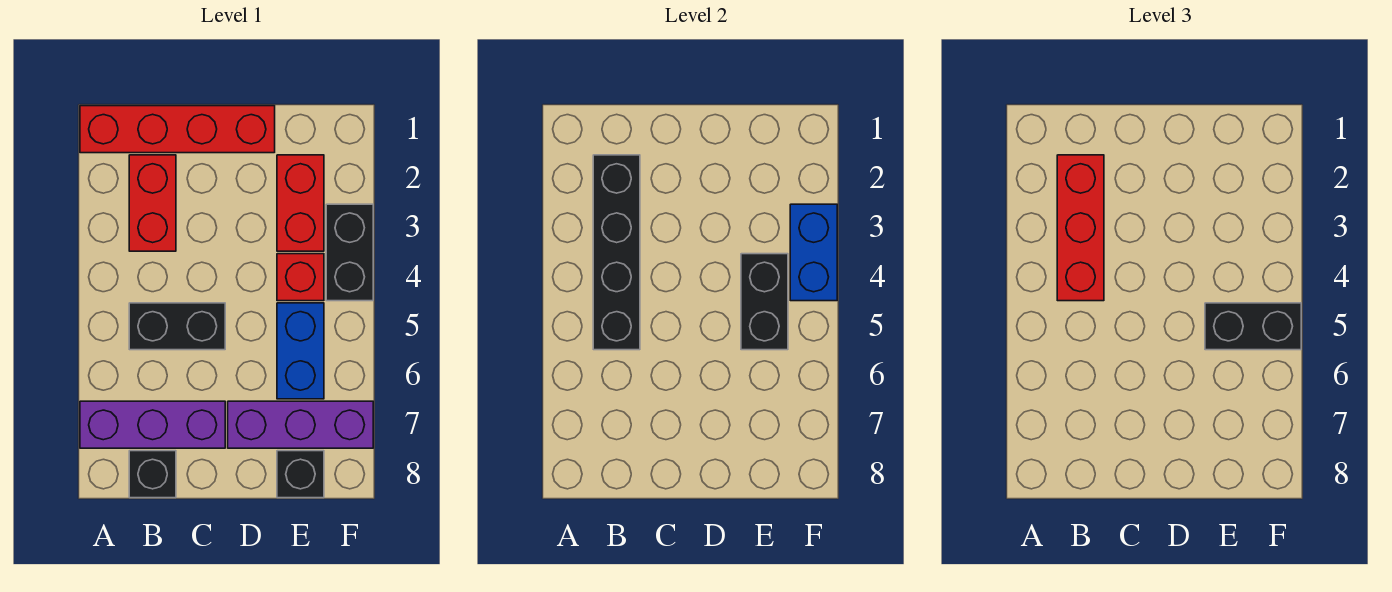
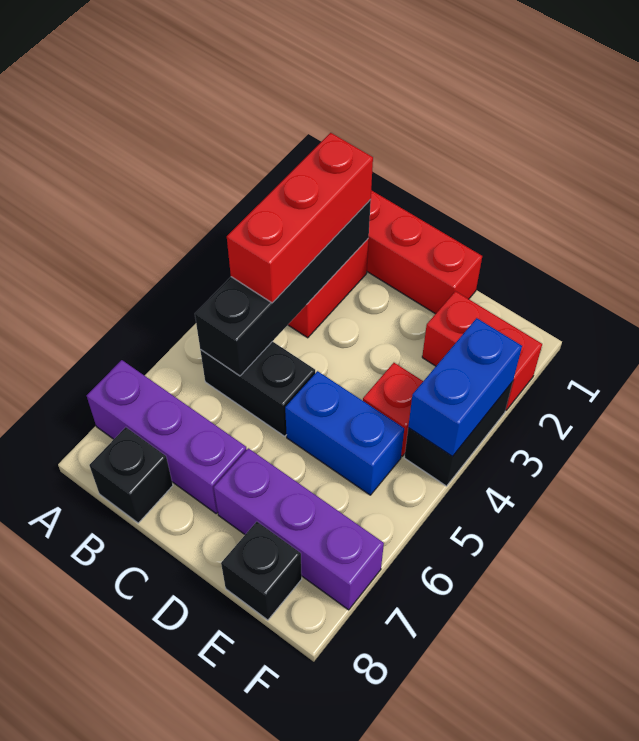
red brick E2:E3 level 1 -> red brick E2:F2 level 1
black brick E4:E5 level 2 -> none
blue brick E5:E6 level 1 -> blue brick D5:E5 level 1
black brick E5:F5 level 3 -> none

